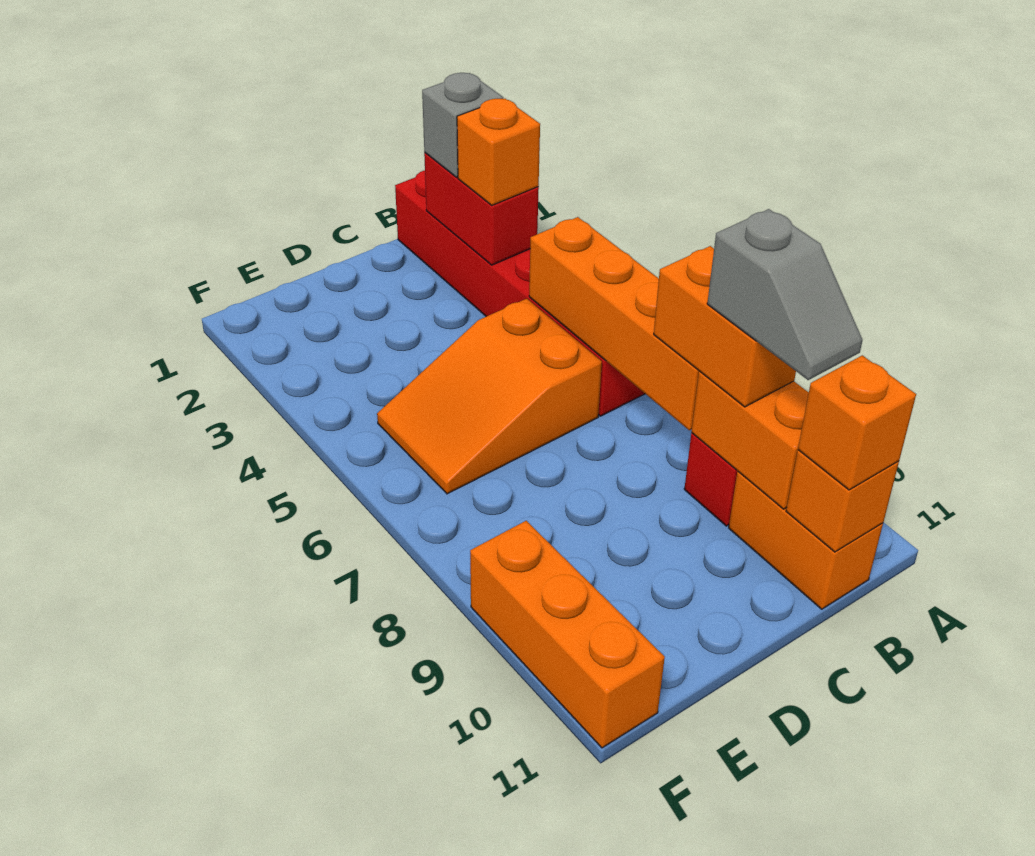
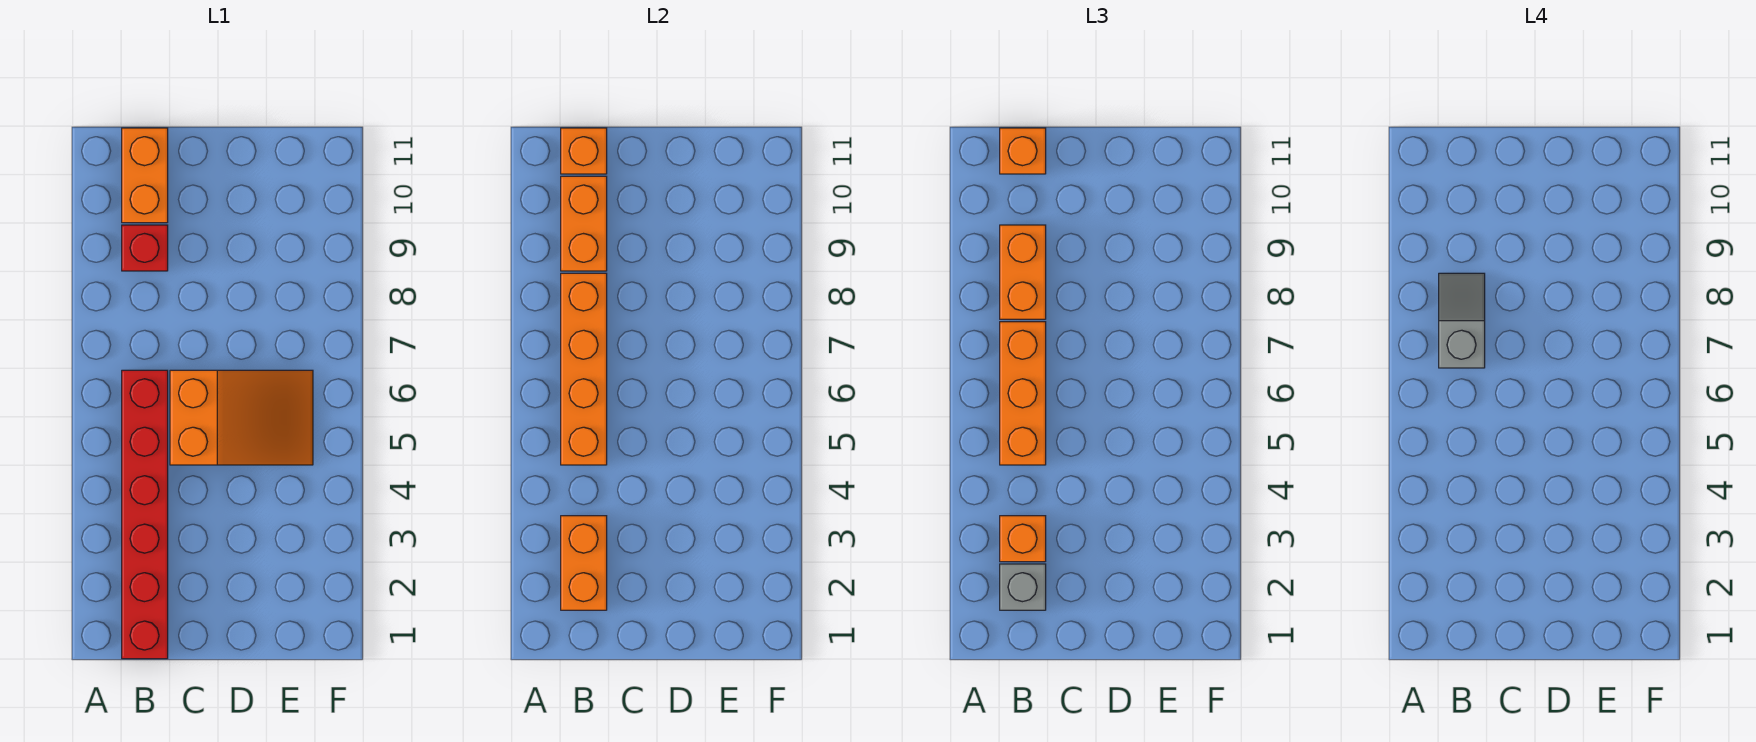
red brick B2:B3 level 2 -> orange brick B2:B3 level 2
grey slope B9:B10 level 4 top 9 -> grey slope B7:B8 level 4 top 7
orange brick F9:F11 level 1 -> orange brick B5:B7 level 3

